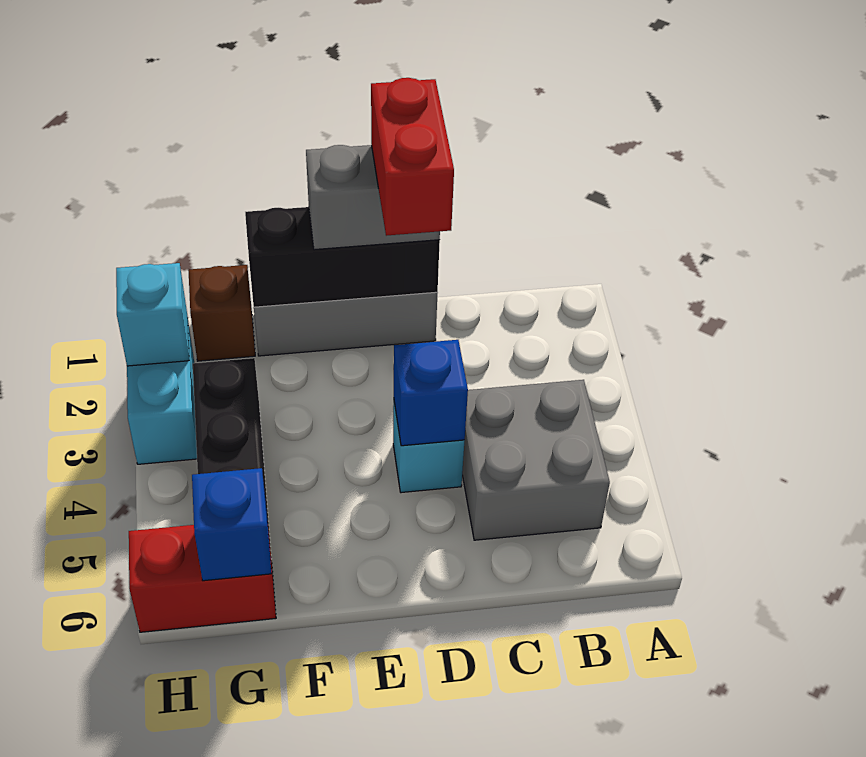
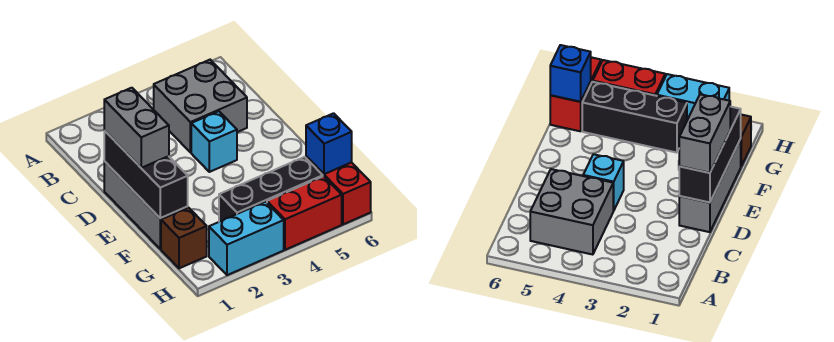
red brick D1:D2 level 4 -> red brick H4:H5 level 1
blue brick D4 level 2 -> none
cyan brick H2 level 2 -> none

